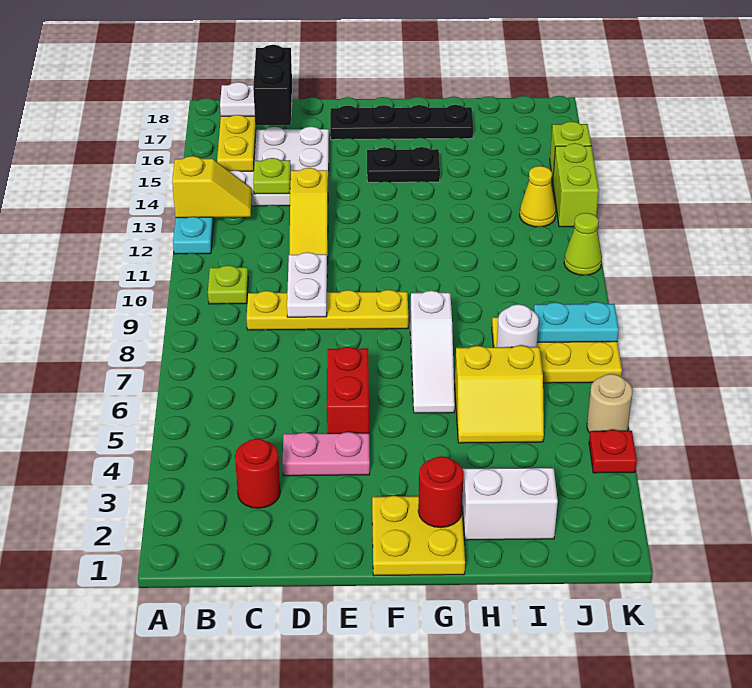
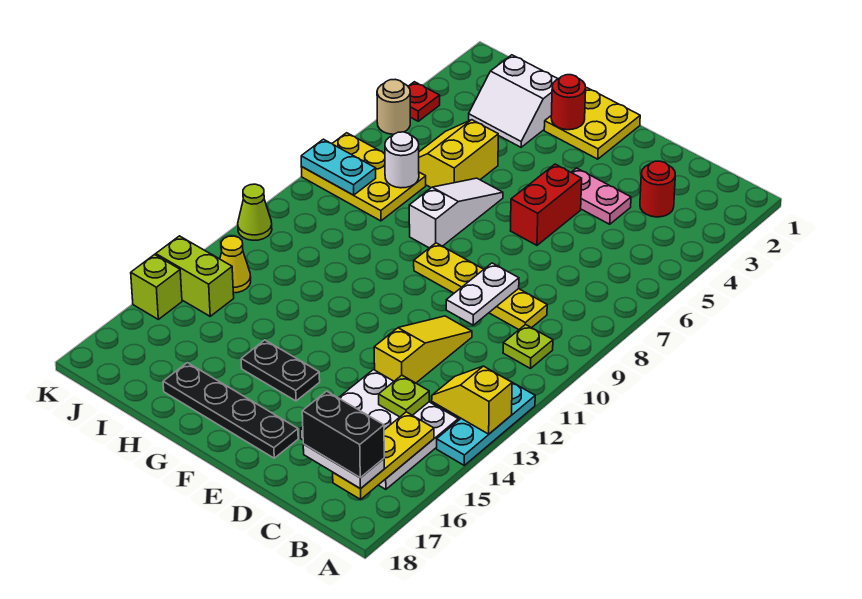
black brick C16:C17 level 4 -> black brick B17:C17 level 4
yellow slope H5:I6 level 1 top 6 -> yellow slope H5:I6 level 1 top H
lime brick K13:K14 level 1 -> lime brick J14:K14 level 1

